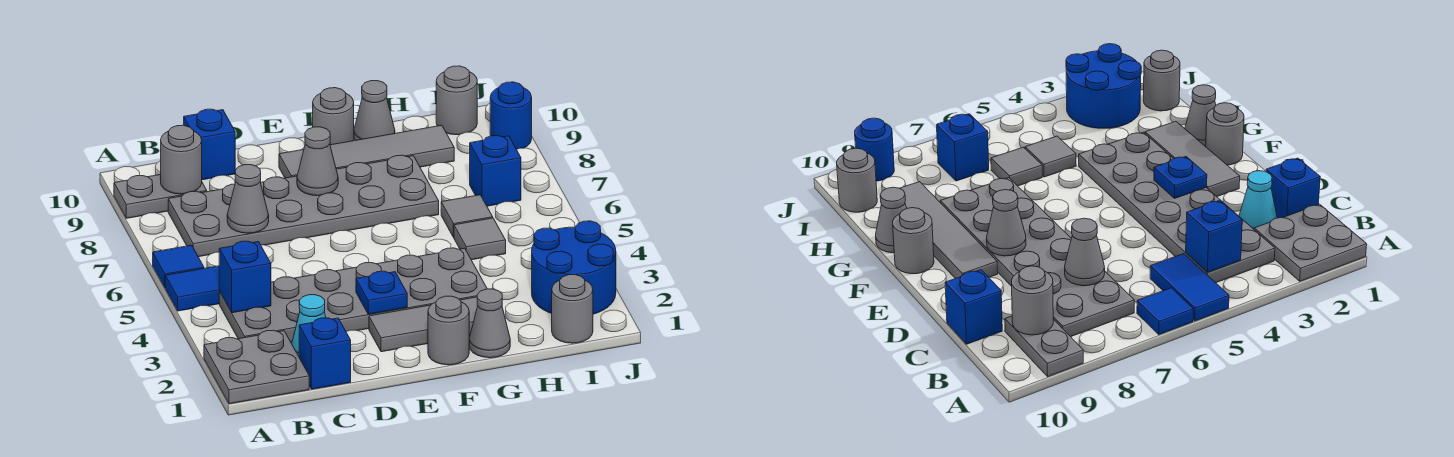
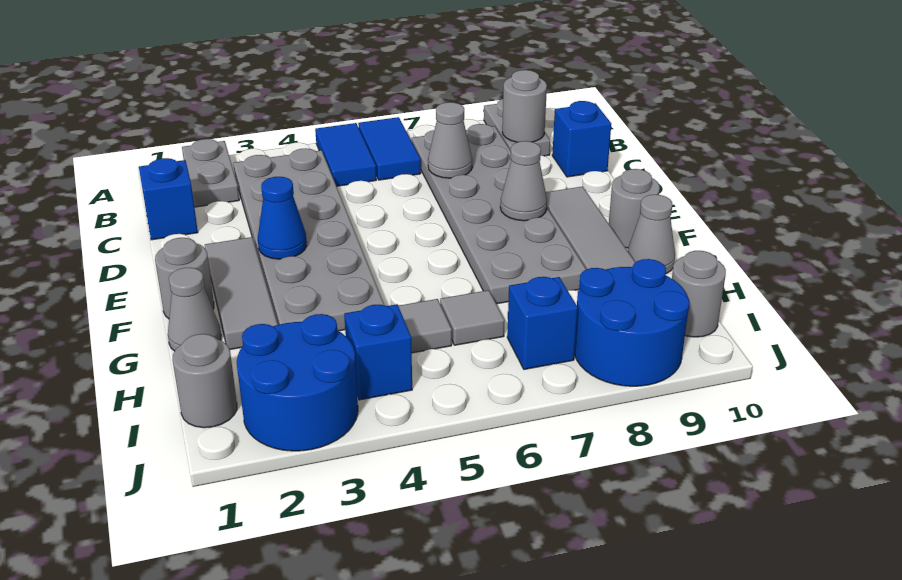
grey plate A1:B2 level 1 -> grey plate A2:B2 level 1
blue tile A6 level 1 -> blue tile A6:B6 level 1
blue brick B4 level 2 -> blue brick I4 level 1
cyan cone C2 level 1 -> none
blue plate E3 level 2 -> blue cone E3 level 2
blue round brick J9 level 1 -> blue round brick I8:J9 level 1

